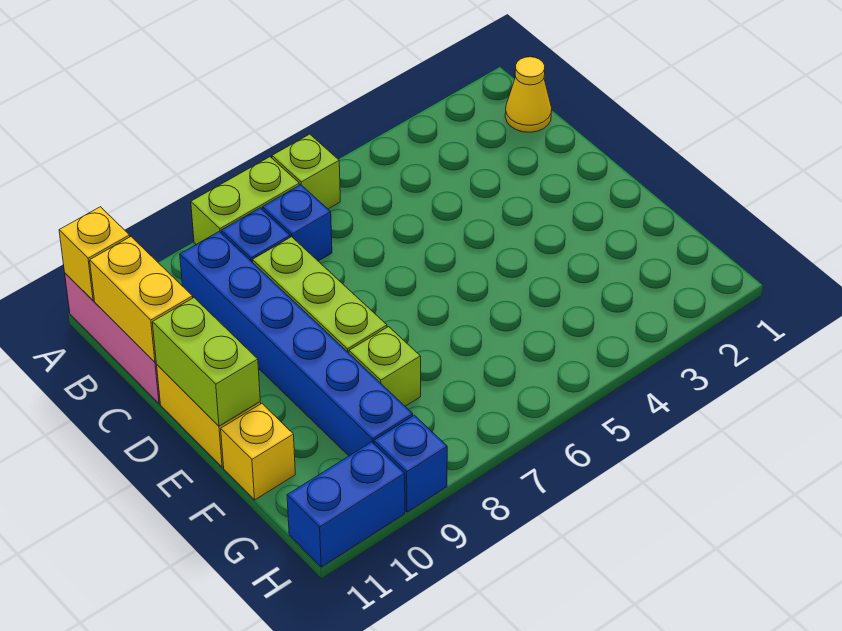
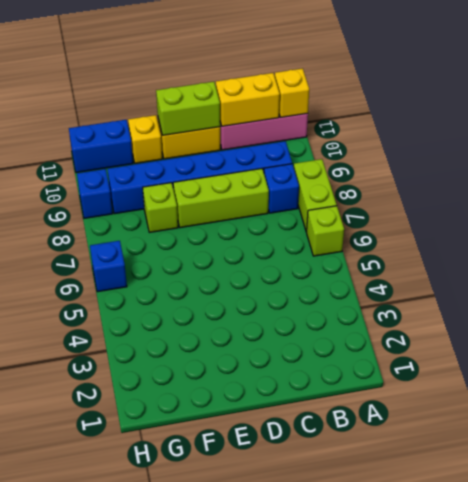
yellow cone B1 level 1 -> none
blue brick B7 level 1 -> blue brick H6 level 1
blue brick H10:H11 level 1 -> blue brick G11:H11 level 1

